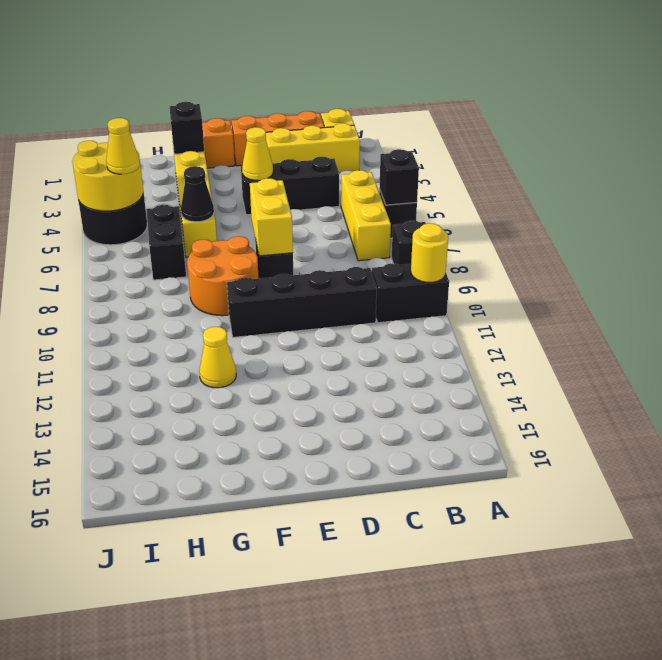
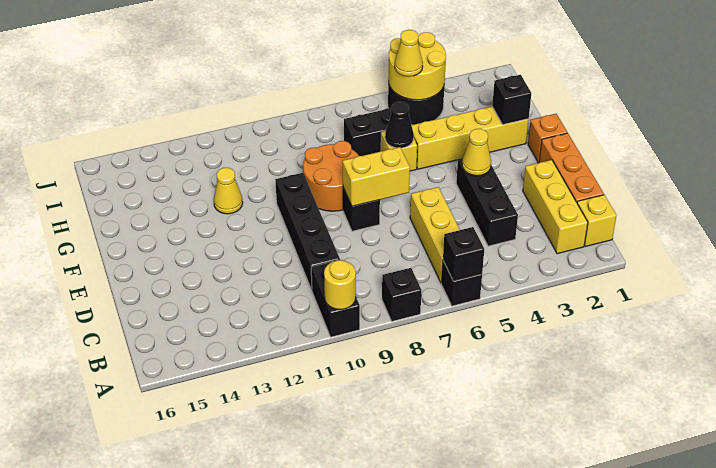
yellow brick B5:B7 level 1 -> yellow brick B6:D6 level 1

